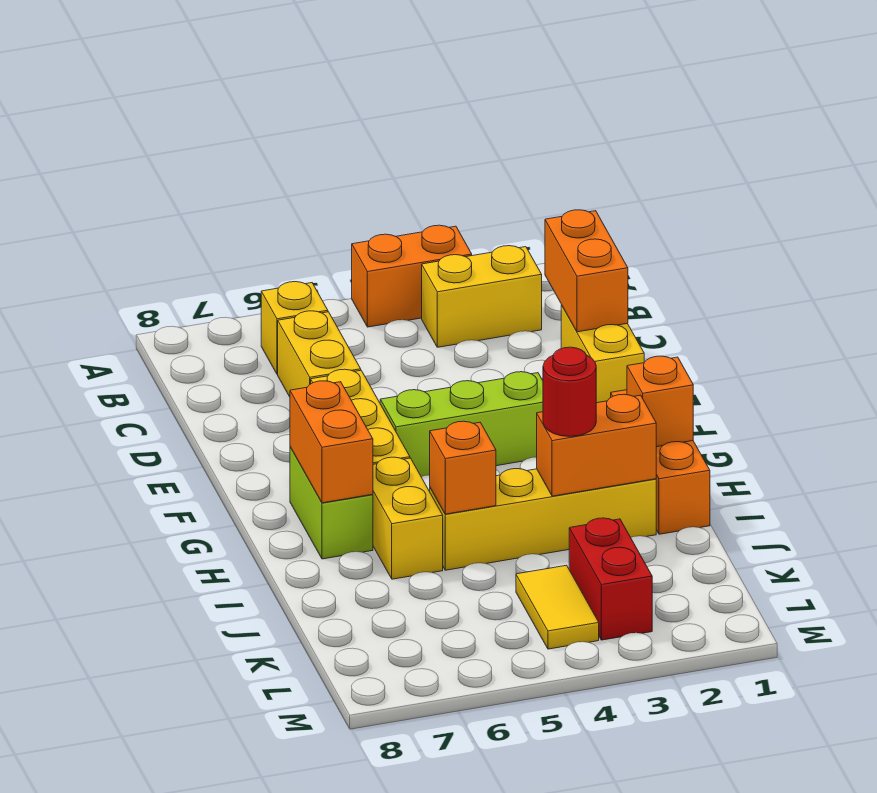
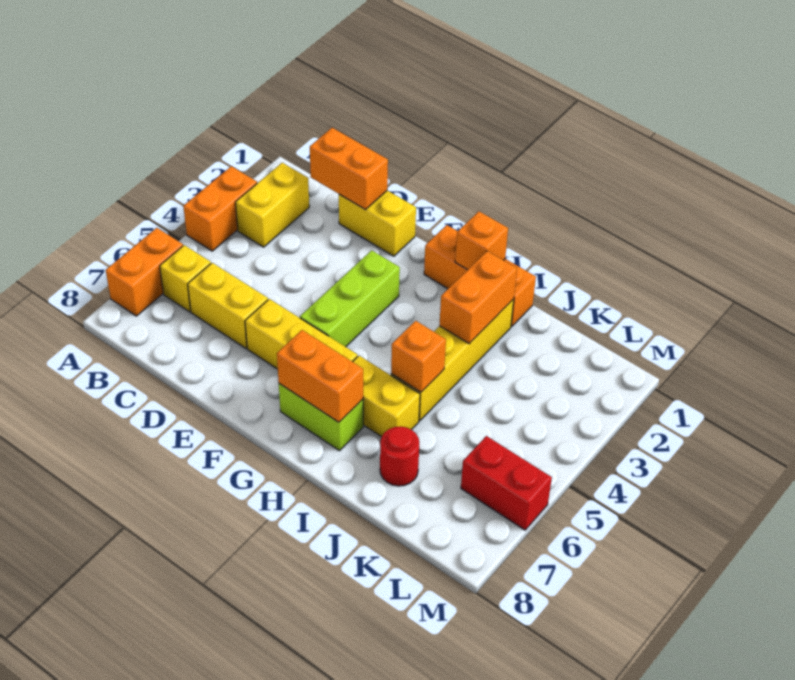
none -> orange brick A6:A7 level 1
red round brick I3 level 3 -> red round brick J7 level 1
red brick K3:L3 level 1 -> red brick L6:M6 level 1
yellow tile K4:L4 level 1 -> none

